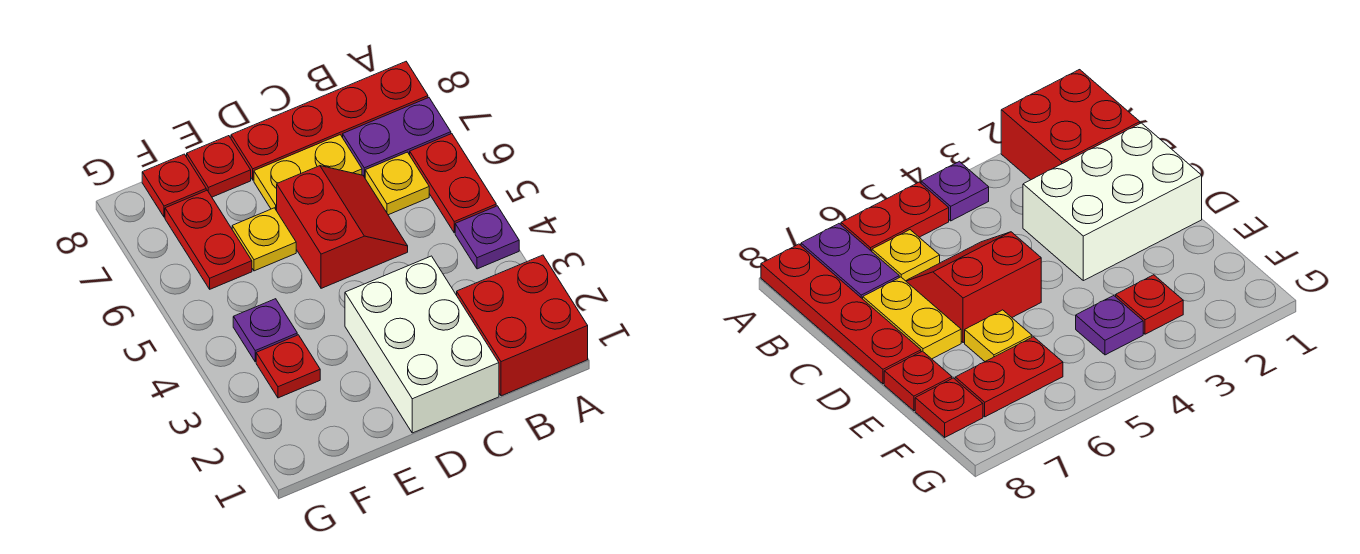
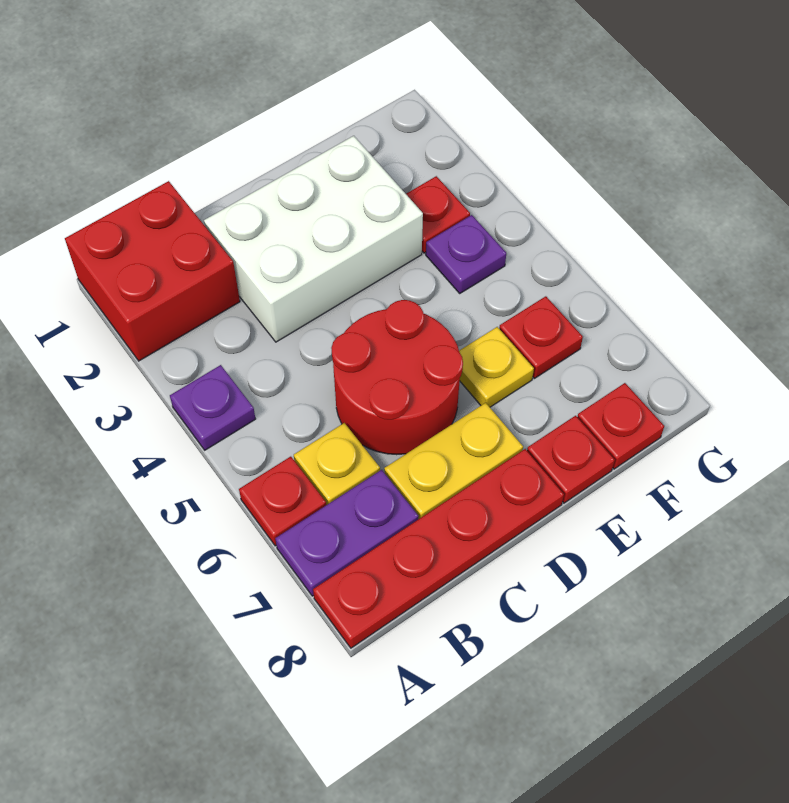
red plate A5:A6 level 1 -> red plate A6 level 1
white brick C1:D3 level 1 -> white brick C2:E3 level 1
red slope C5:D6 level 1 top D -> red round brick C5:D6 level 1
red plate F6:F7 level 1 -> red plate F6 level 1

